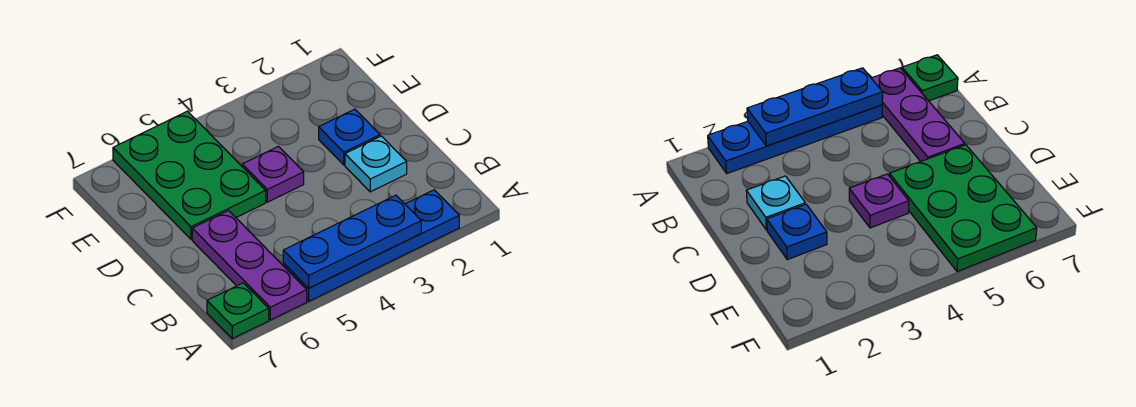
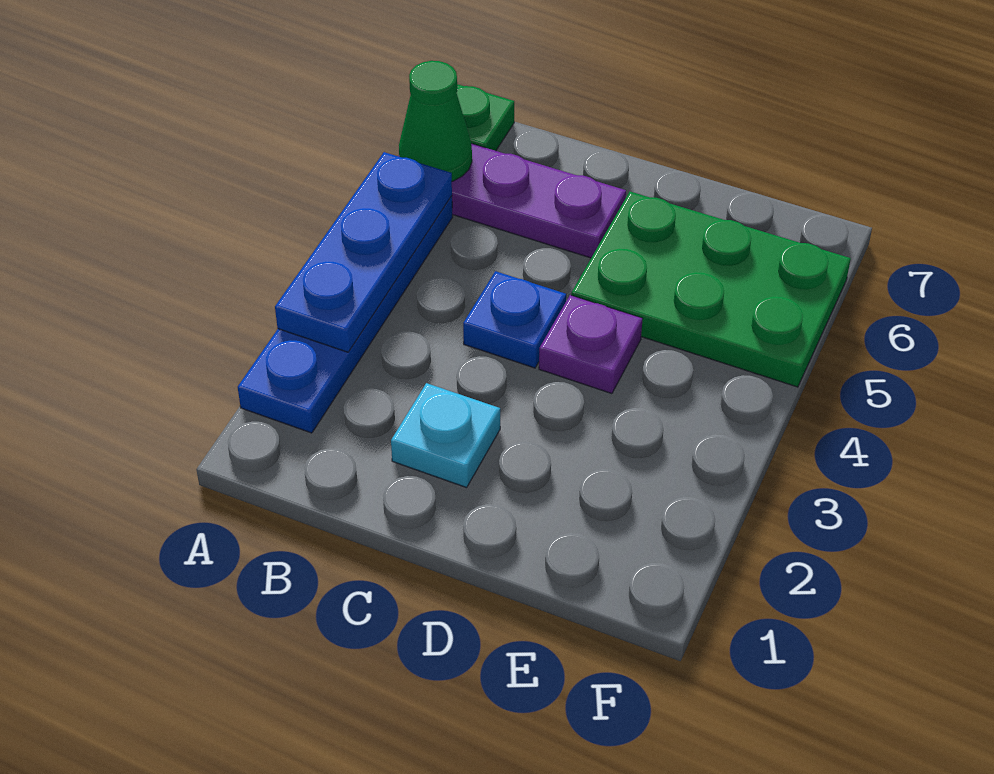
none -> green cone A6 level 2
blue plate D2 level 1 -> blue plate C4 level 1

